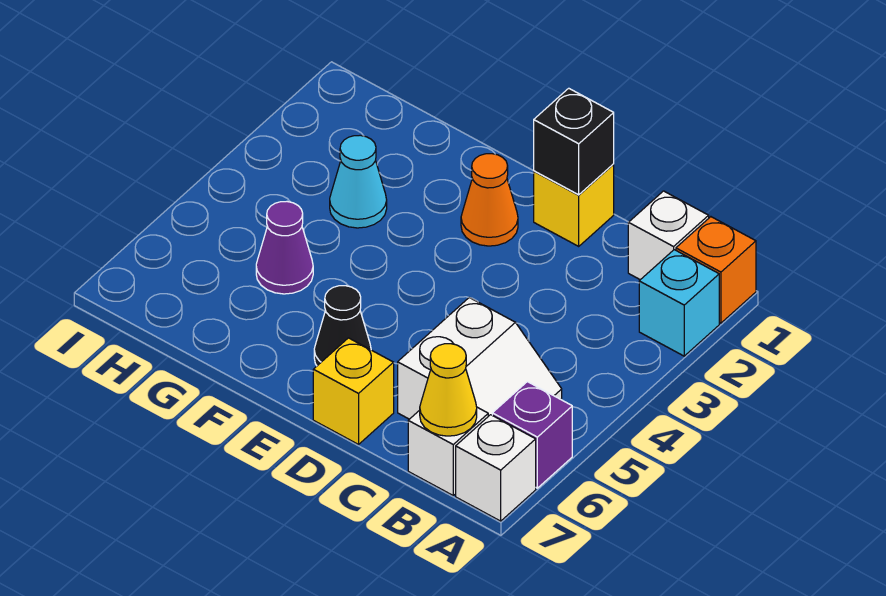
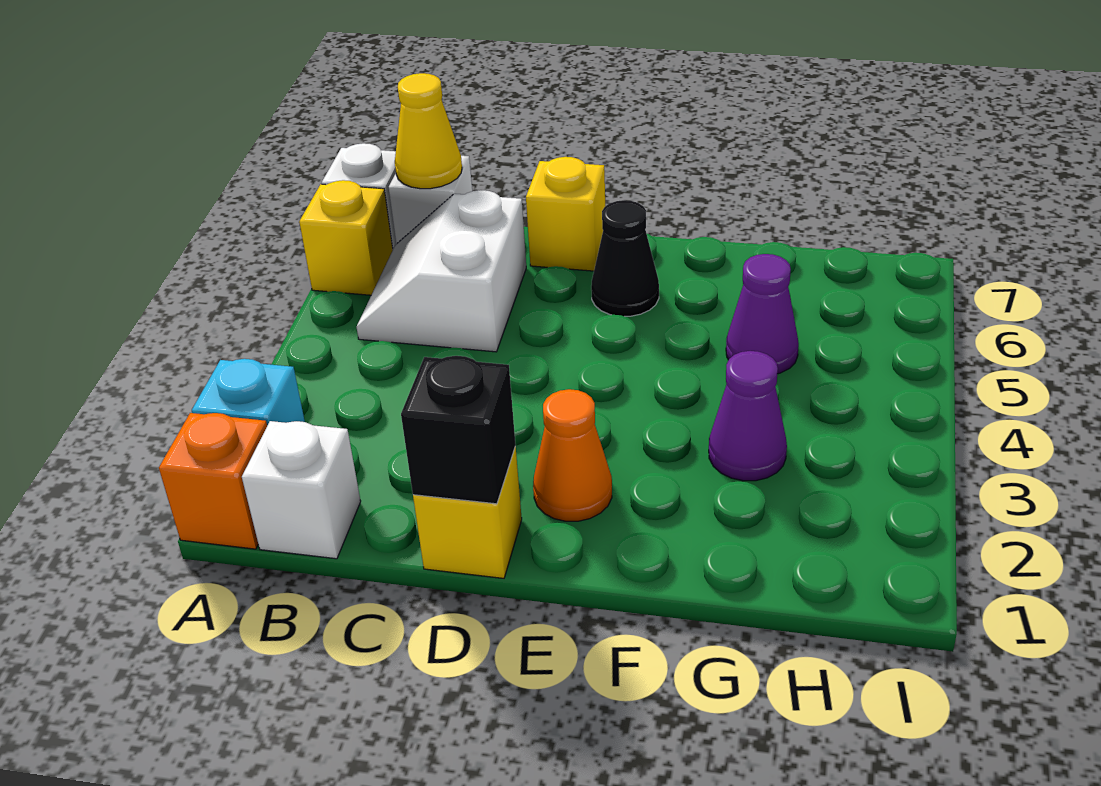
purple brick A6 level 1 -> yellow brick A6 level 1
cyan cone G3 level 1 -> purple cone G3 level 1

